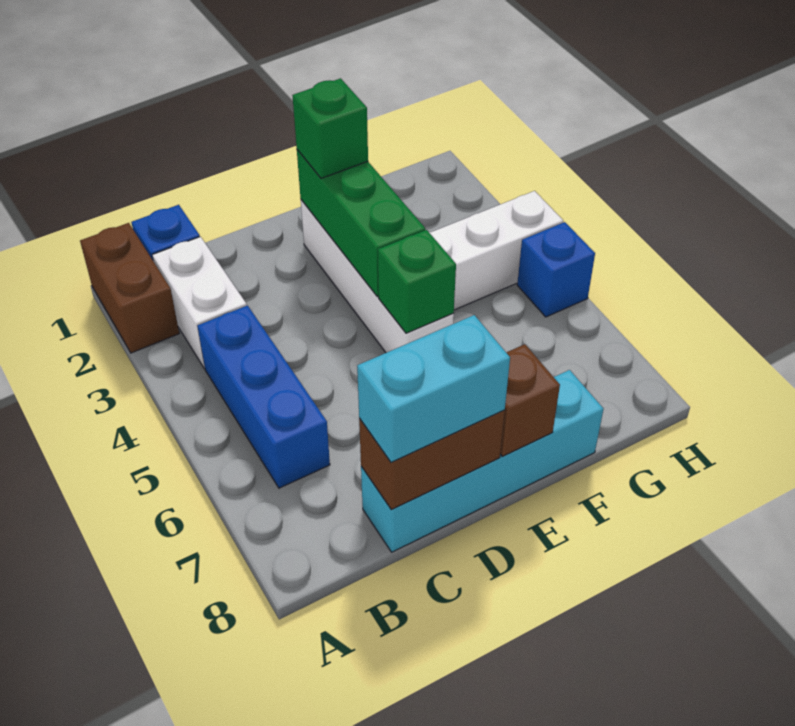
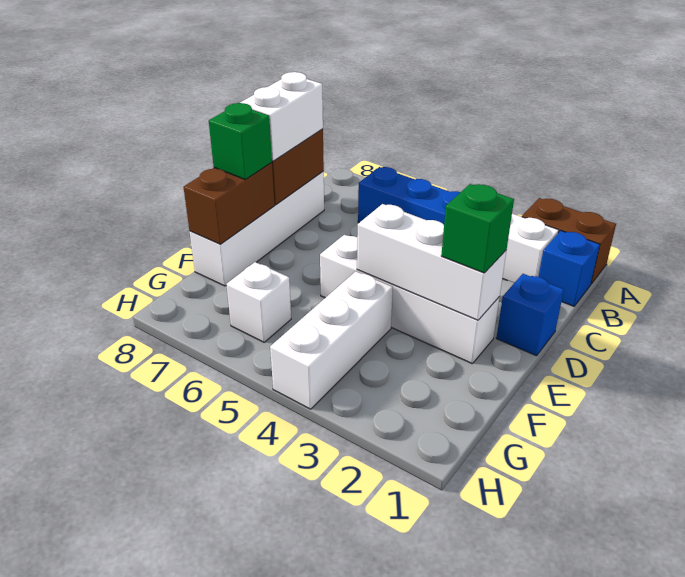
cyan brick C8:F8 level 1 -> white brick C8:F8 level 1
cyan brick C8:D8 level 3 -> white brick C8:D8 level 3
green brick E2:E4 level 2 -> white brick E2:E4 level 2
green brick E5 level 2 -> green brick E8 level 3
brown brick E8 level 2 -> brown brick E8:F8 level 2
none -> white brick G6 level 1
blue brick H5 level 1 -> blue brick D1 level 1

